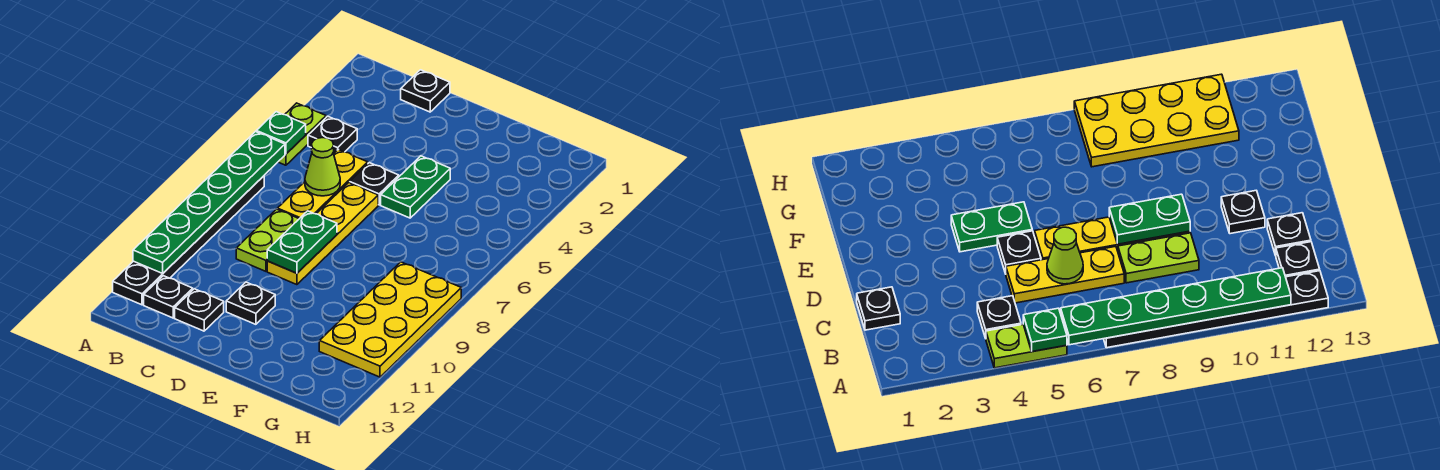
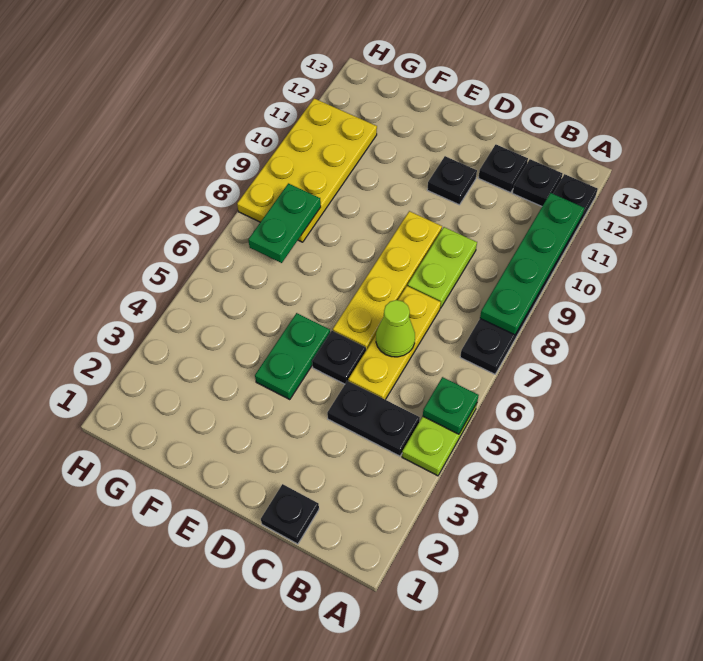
green plate A6:A11 level 2 -> green plate A8:A11 level 2
black plate B4 level 1 -> black plate B4:C4 level 1
green plate D8:D9 level 2 -> green plate G7:G8 level 2

